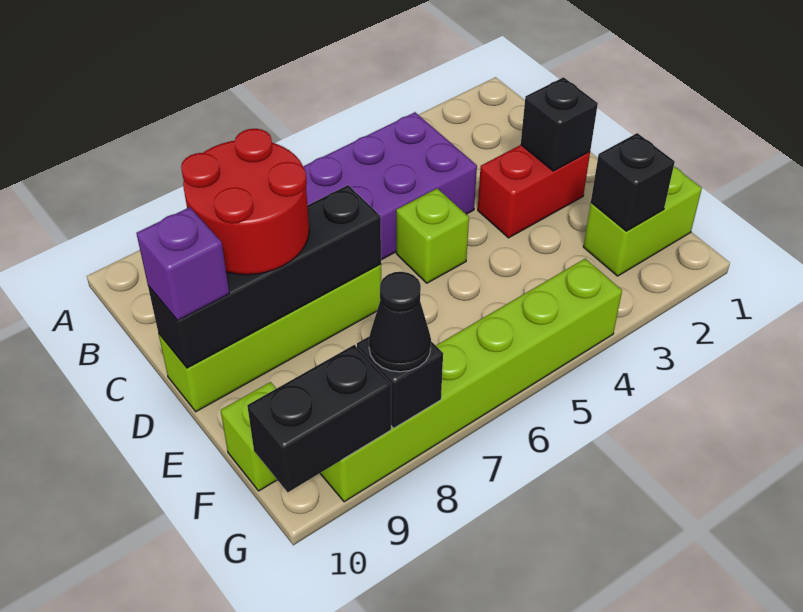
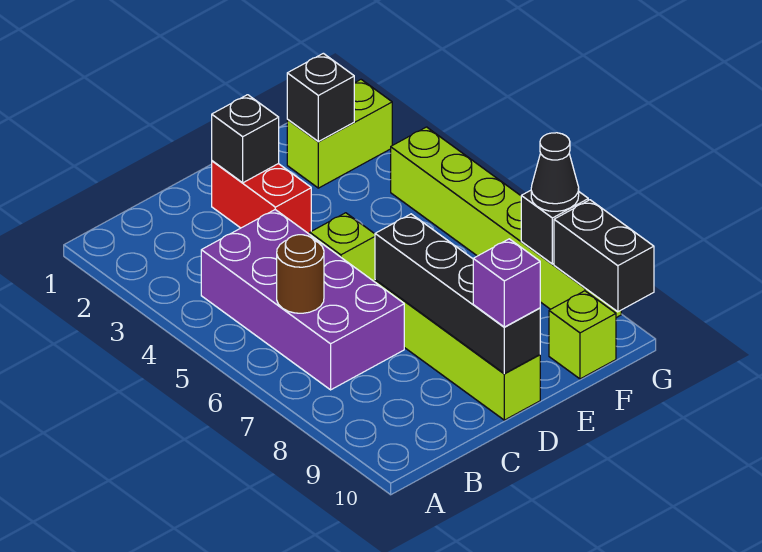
none -> brown round brick B6 level 2
red round brick C8:D9 level 3 -> none
lime brick F1:F2 level 1 -> lime brick F2:G2 level 1

